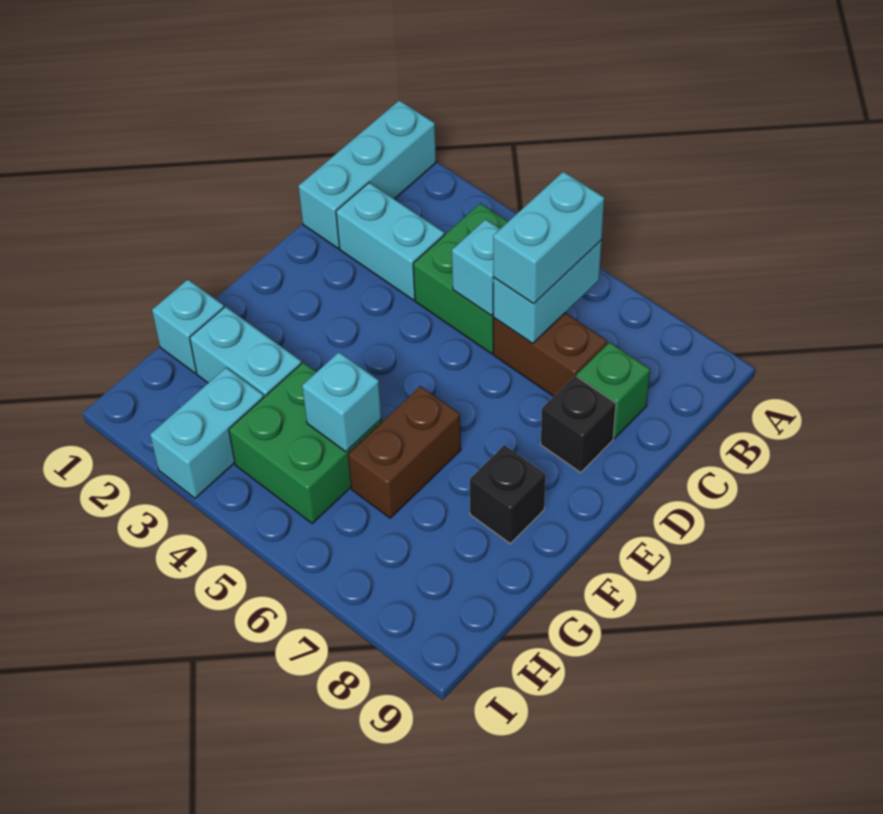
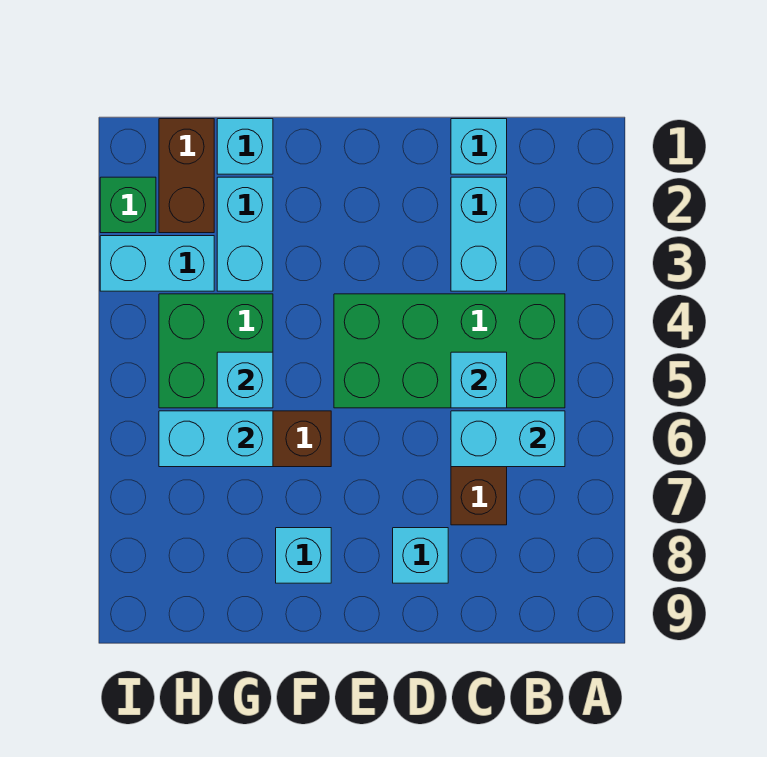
cyan brick A1:C1 level 1 -> cyan brick C1 level 1
green brick B4:C5 level 1 -> green brick B4:E5 level 1
cyan brick B6:C6 level 3 -> cyan brick G6:H6 level 2
green brick C8 level 1 -> green brick I2 level 1
black brick D8 level 1 -> cyan brick D8 level 1
black brick F8 level 1 -> cyan brick F8 level 1
none -> brown brick H1:H2 level 1

